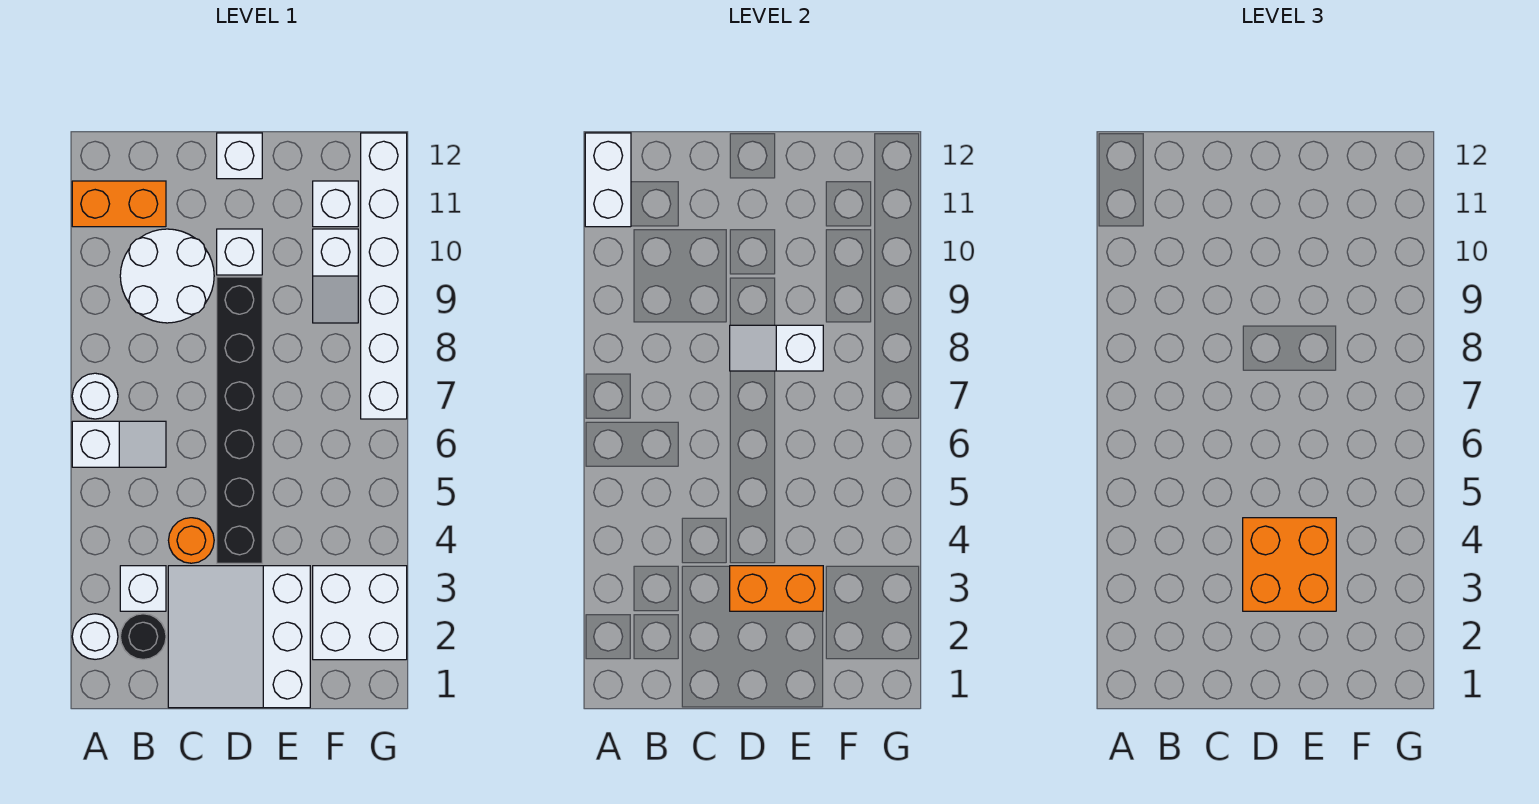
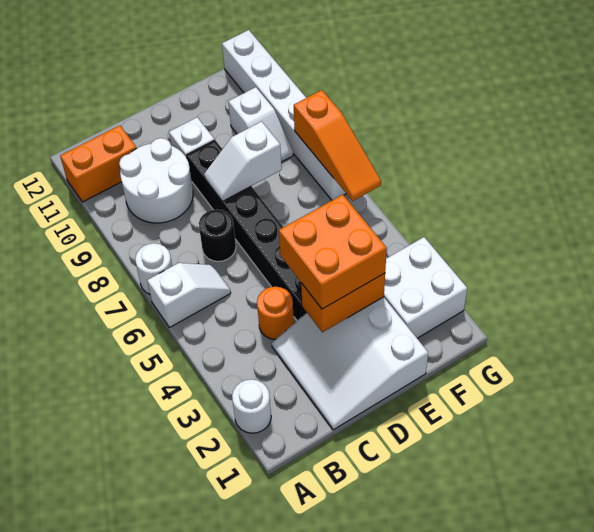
white brick A11:A12 level 2 -> none
black round brick B2 level 1 -> black round brick C7 level 1
white brick B3 level 1 -> none
white brick D12 level 1 -> none
white brick F11 level 1 -> none
none -> orange slope G6:G8 level 2 top 8

